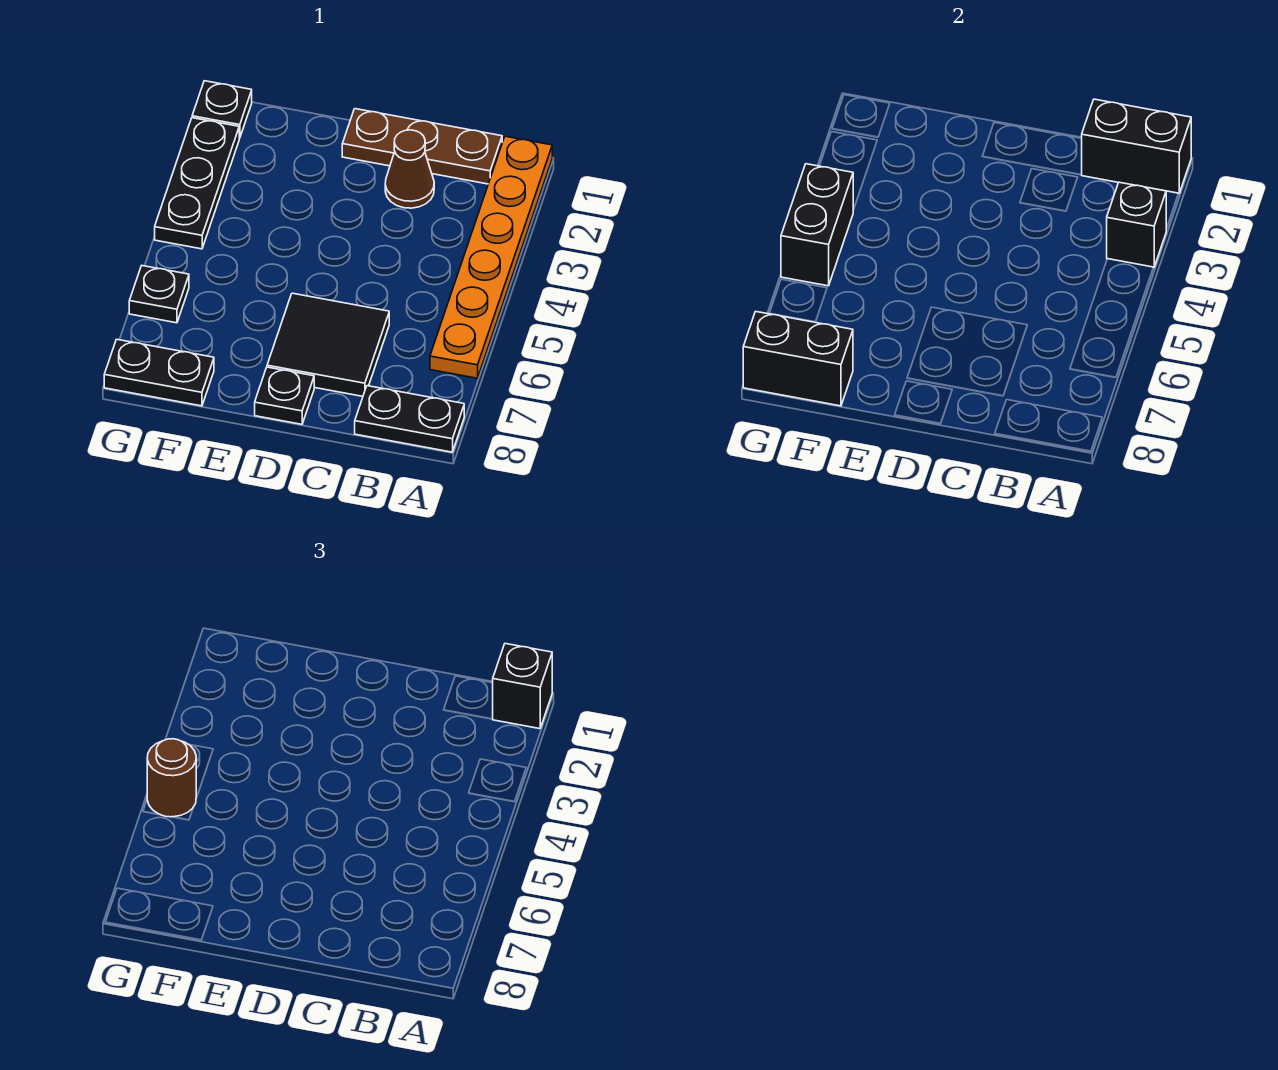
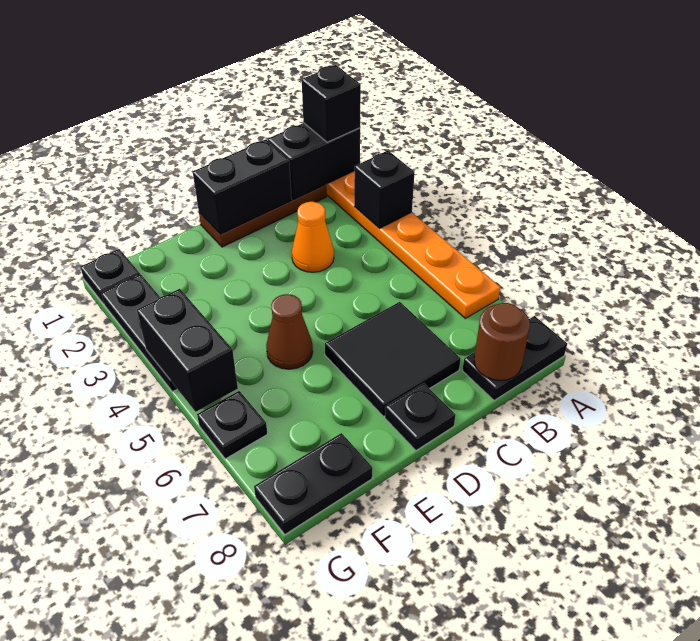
brown cone C2 level 1 -> brown cone E5 level 1
none -> orange cone C3 level 1
black brick F8:G8 level 2 -> black brick C1:D1 level 2
brown round brick G5 level 3 -> brown round brick B8 level 2

